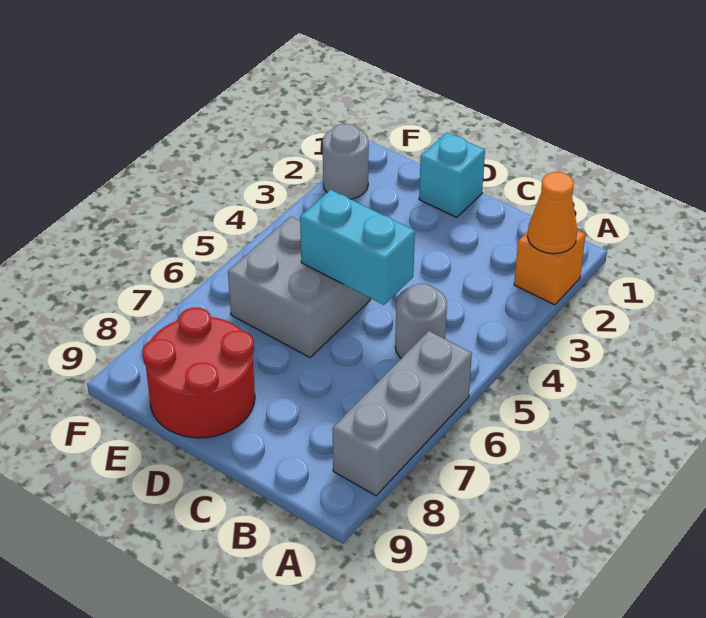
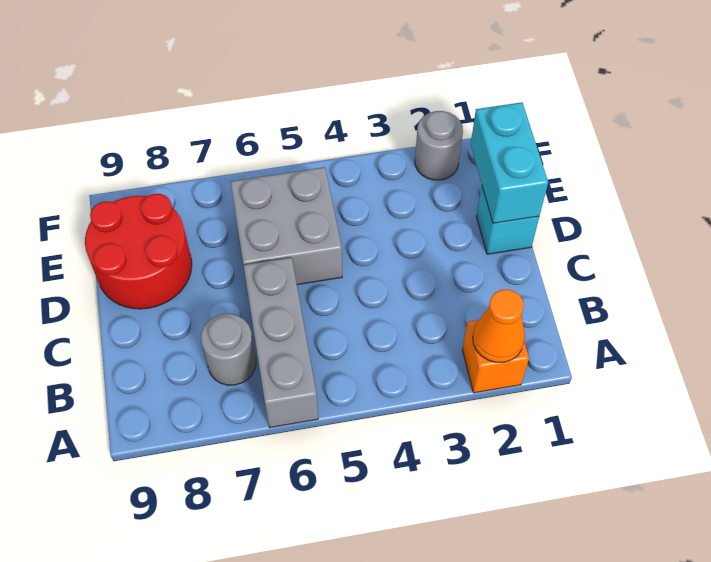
grey brick A6:A8 level 1 -> grey brick A6:C6 level 1
grey round brick B5 level 1 -> grey round brick B7 level 1
cyan brick C5:D5 level 2 -> cyan brick D1:E1 level 2

